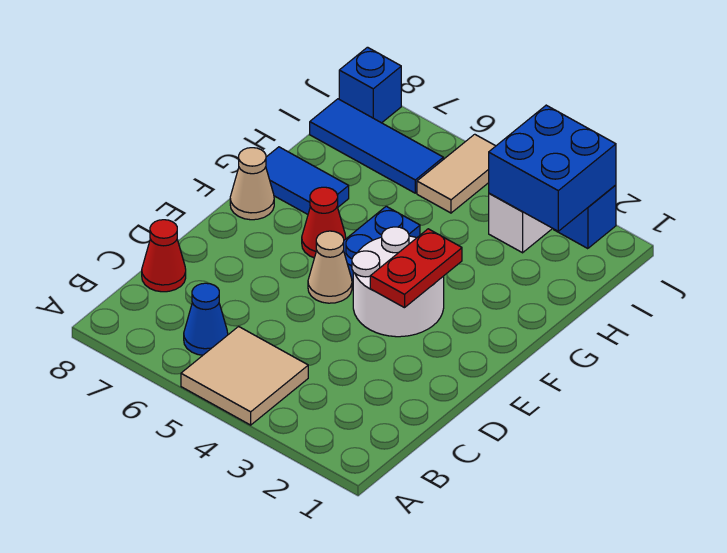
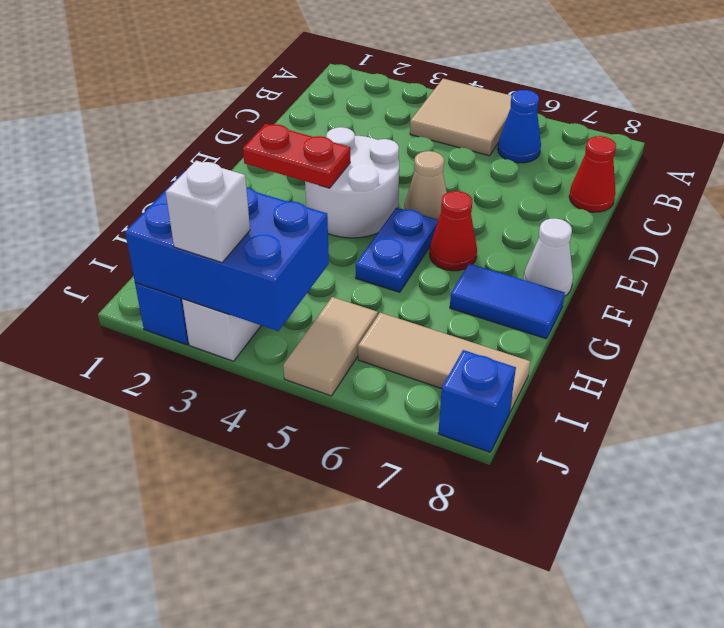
red plate E3:F3 level 2 -> red plate F2:F3 level 2
tan cone F8 level 1 -> white cone F8 level 1
blue brick I2:J3 level 2 -> blue brick I2:J4 level 2
blue tile I6:I8 level 1 -> tan tile I6:I8 level 1
none -> white brick J3 level 3

